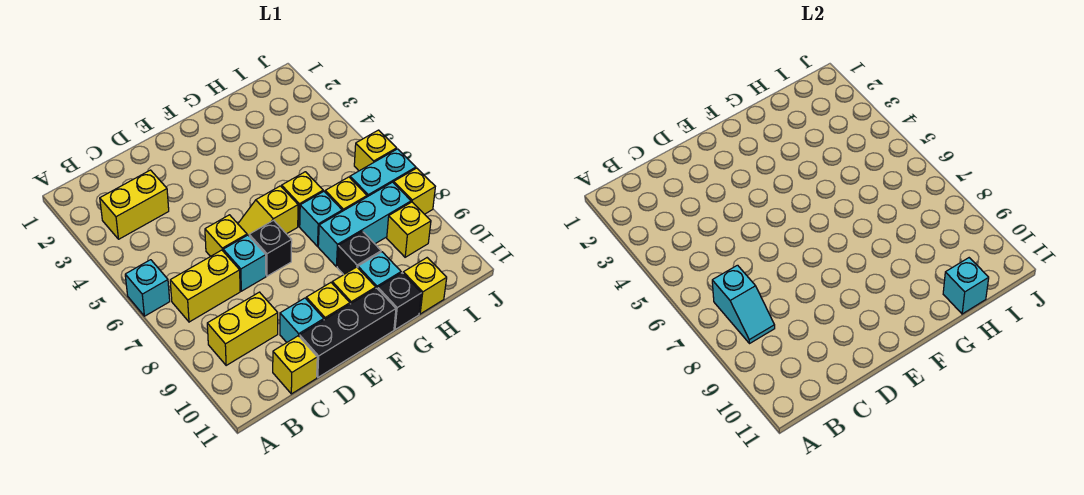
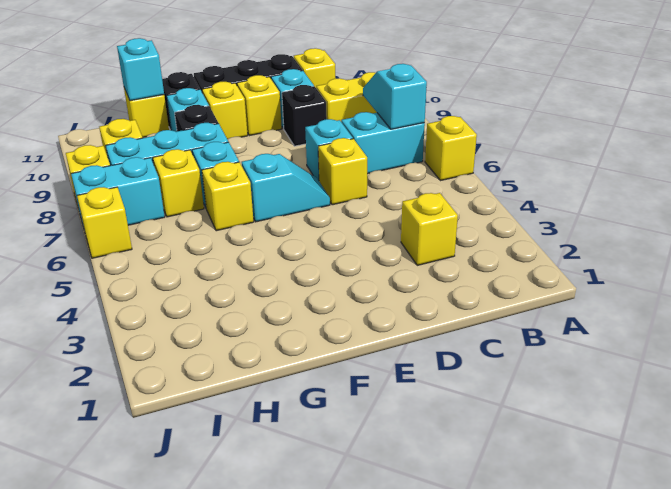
cyan brick A6 level 1 -> yellow brick A6 level 1
yellow brick B3:C3 level 1 -> yellow brick C3 level 1
yellow brick B7:C7 level 1 -> cyan brick B7:C7 level 1
yellow slope E6:F6 level 1 top F -> cyan slope E6:F6 level 1 top F
black brick E7 level 1 -> black brick D9 level 1

